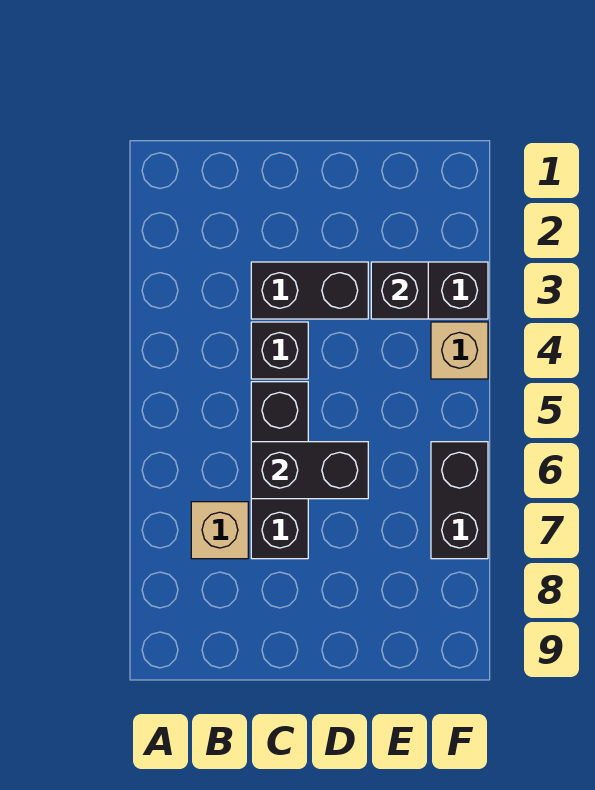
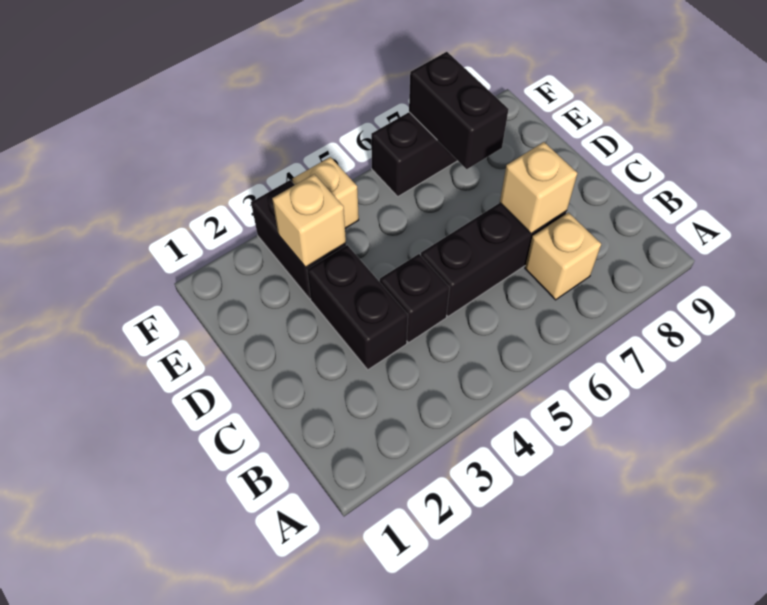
black brick C6:D6 level 2 -> black brick E7:F7 level 2
none -> tan brick C7 level 2
black brick E3 level 2 -> tan brick E3 level 2

